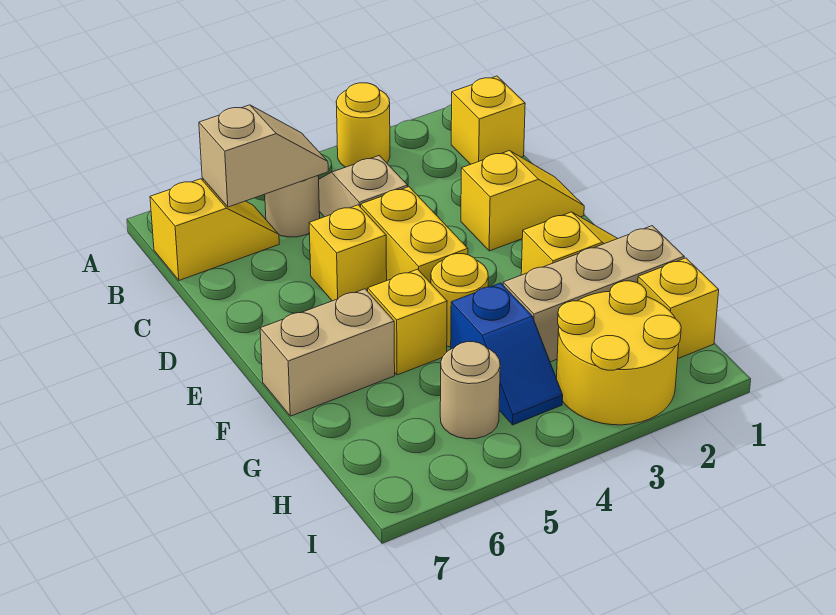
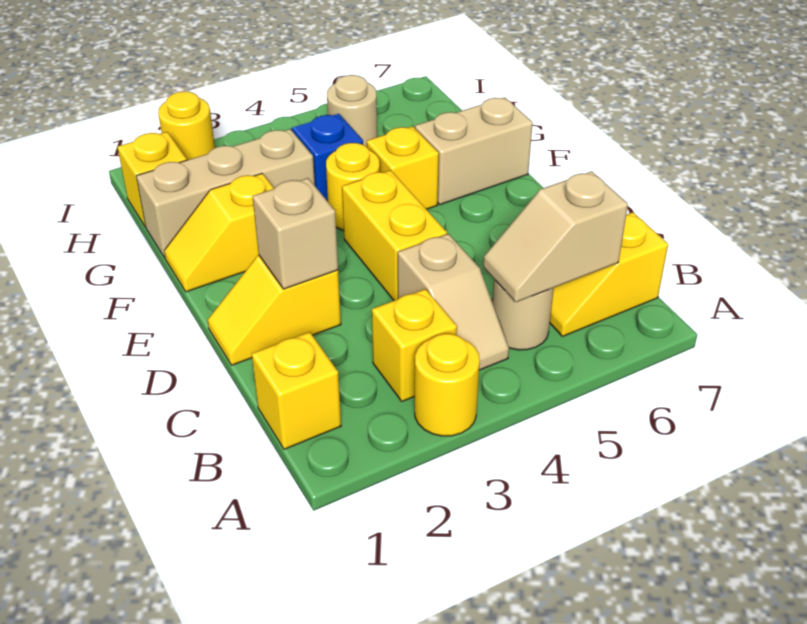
none -> tan brick D2 level 2
yellow brick D5 level 1 -> yellow brick B3 level 1
yellow round brick H2:I3 level 1 -> yellow round brick I2 level 1

